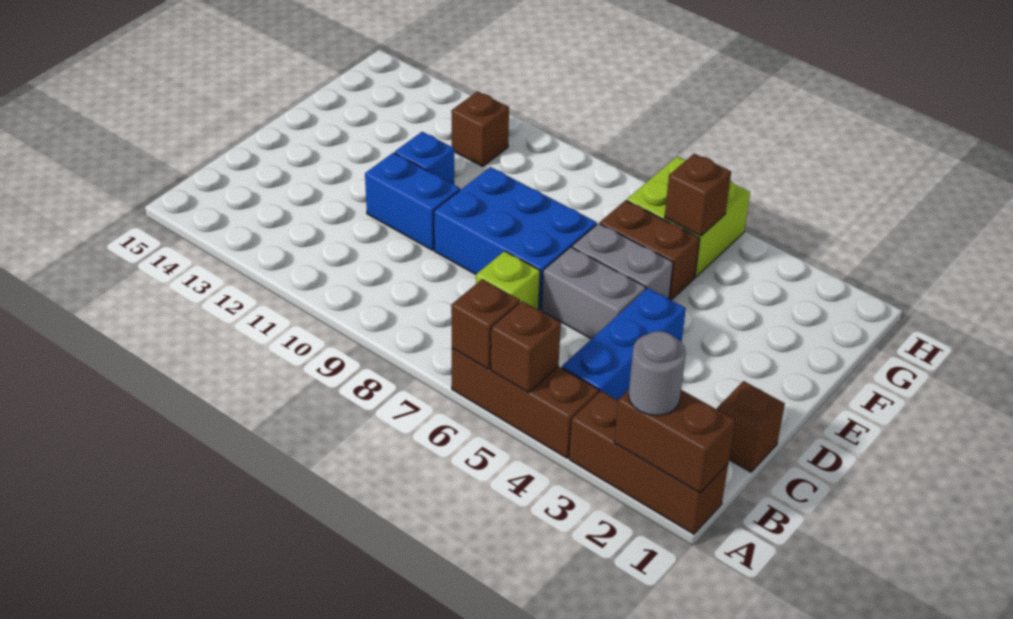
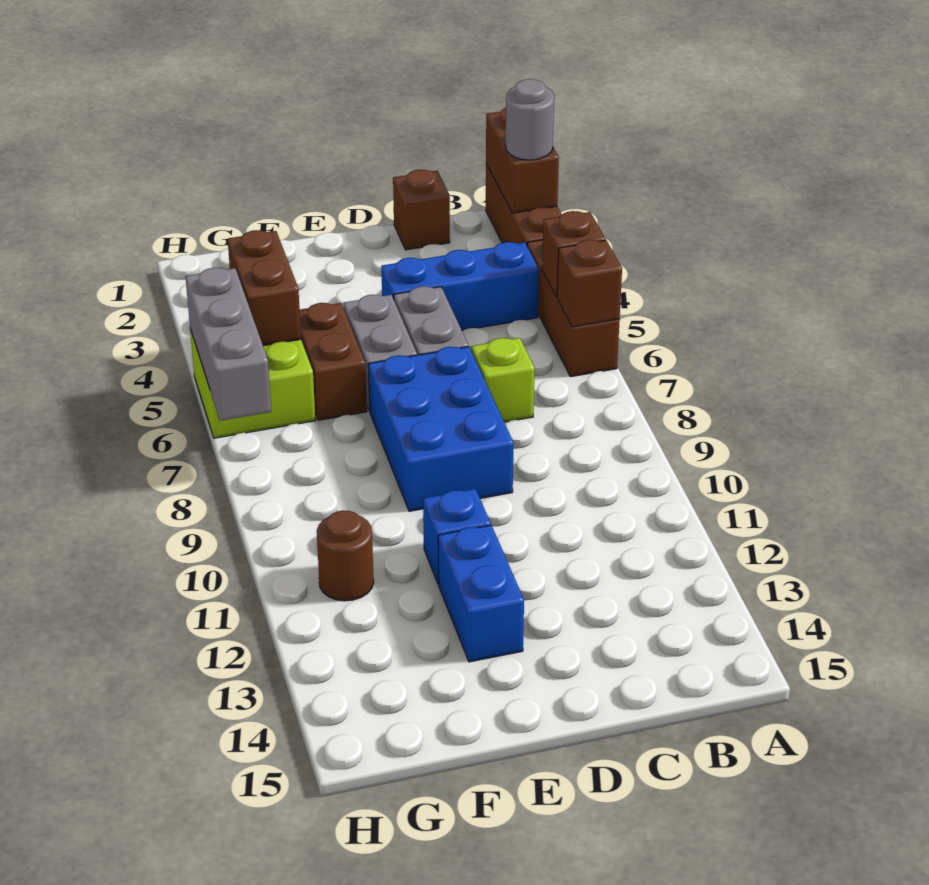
blue brick D10:D11 level 1 -> blue brick E12:E13 level 1
brown brick G5 level 2 -> brown brick G4:G5 level 2
brown brick G11 level 1 -> brown round brick G11 level 1
none -> grey brick H5:H7 level 2

